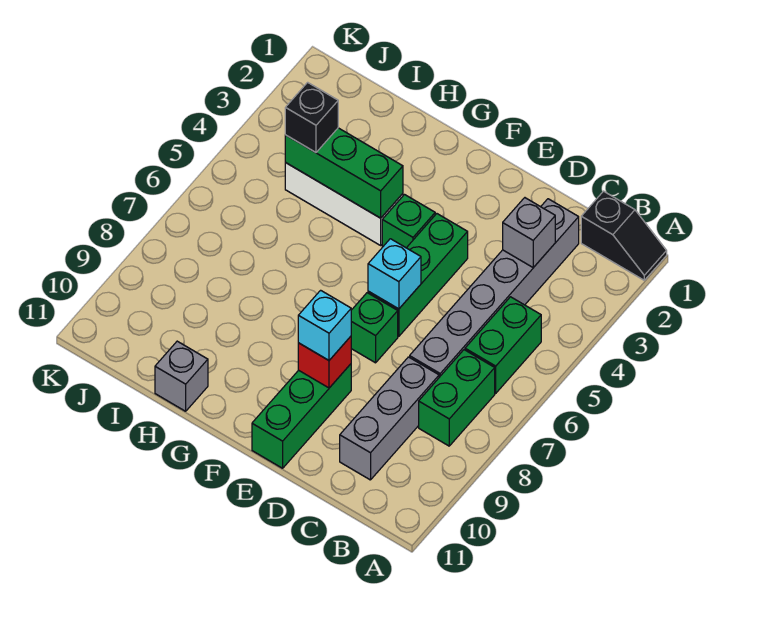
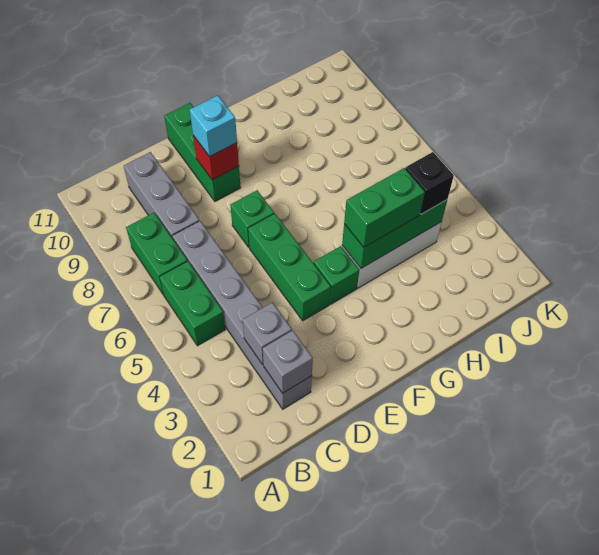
black slope A1:B1 level 1 top B -> none
cyan brick E6 level 2 -> none
none -> green brick G4:H4 level 3
grey brick H11 level 1 -> grey brick C2 level 2

